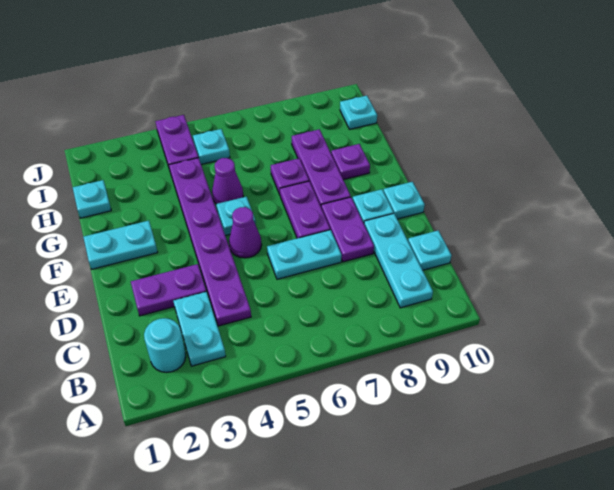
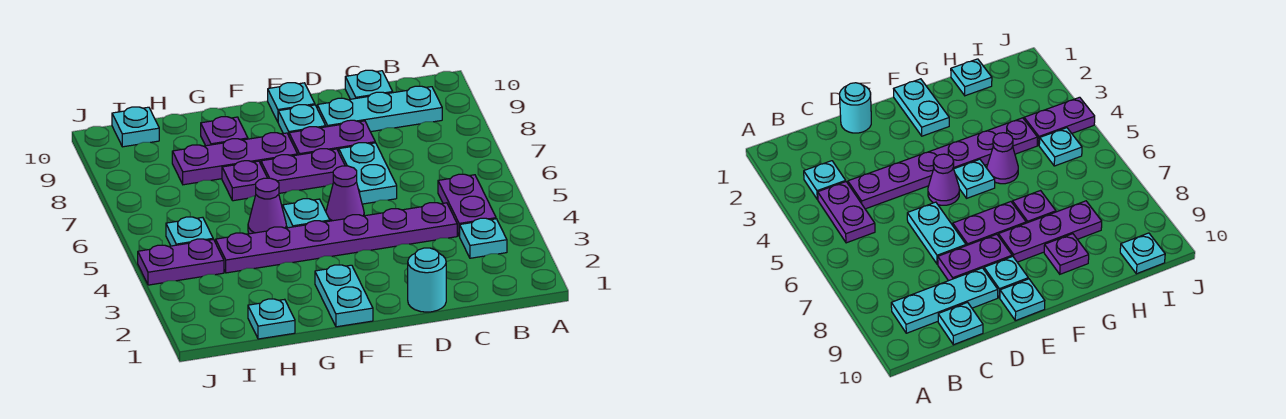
cyan round brick B2 level 1 -> cyan round brick D1 level 1
cyan plate B3:C3 level 1 -> cyan plate B3 level 1
purple plate D2:D3 level 1 -> purple plate B4:B5 level 1

